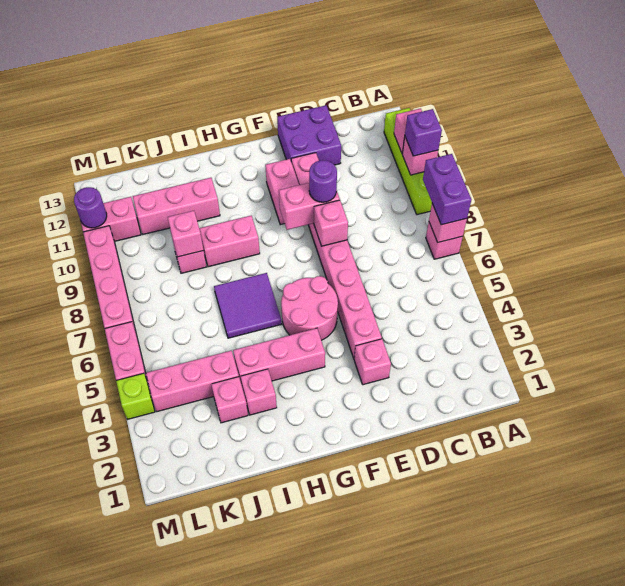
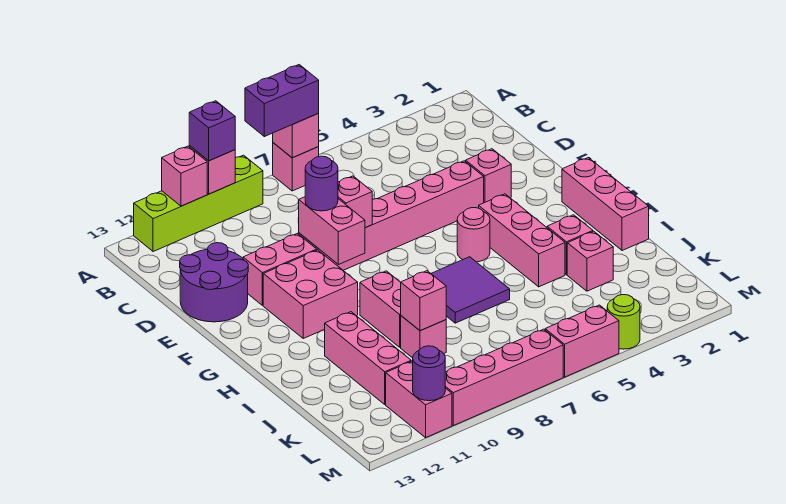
purple brick D12:E13 level 1 -> purple round brick D12:E13 level 1
pink round brick F5:G6 level 1 -> pink round brick G5 level 1
pink brick F10:F11 level 1 -> pink brick F10:G11 level 1
pink brick J4:L4 level 1 -> pink brick G1:I1 level 1
lime brick M4 level 1 -> lime round brick M4 level 1

